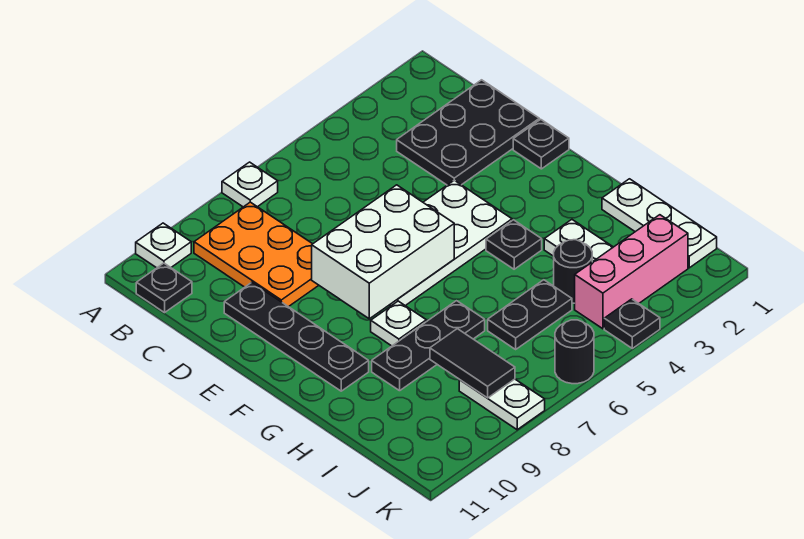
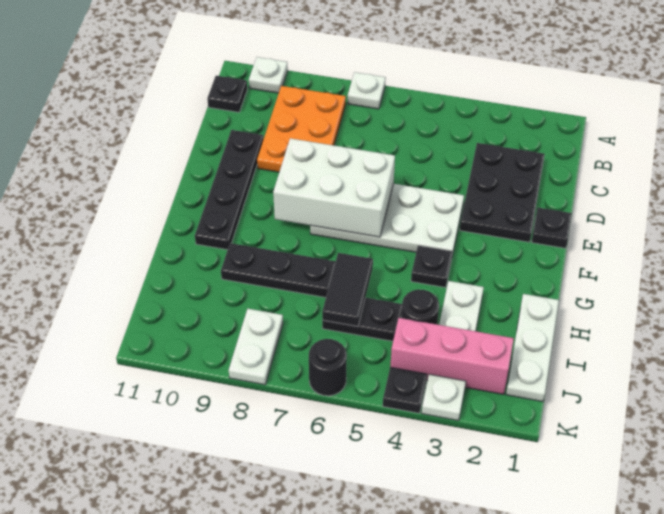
black plate C1:D3 level 1 -> black plate C2:E3 level 1
white plate G8 level 1 -> white plate K3 level 1
black tile I8:J8 level 2 -> black tile H6:I6 level 2

